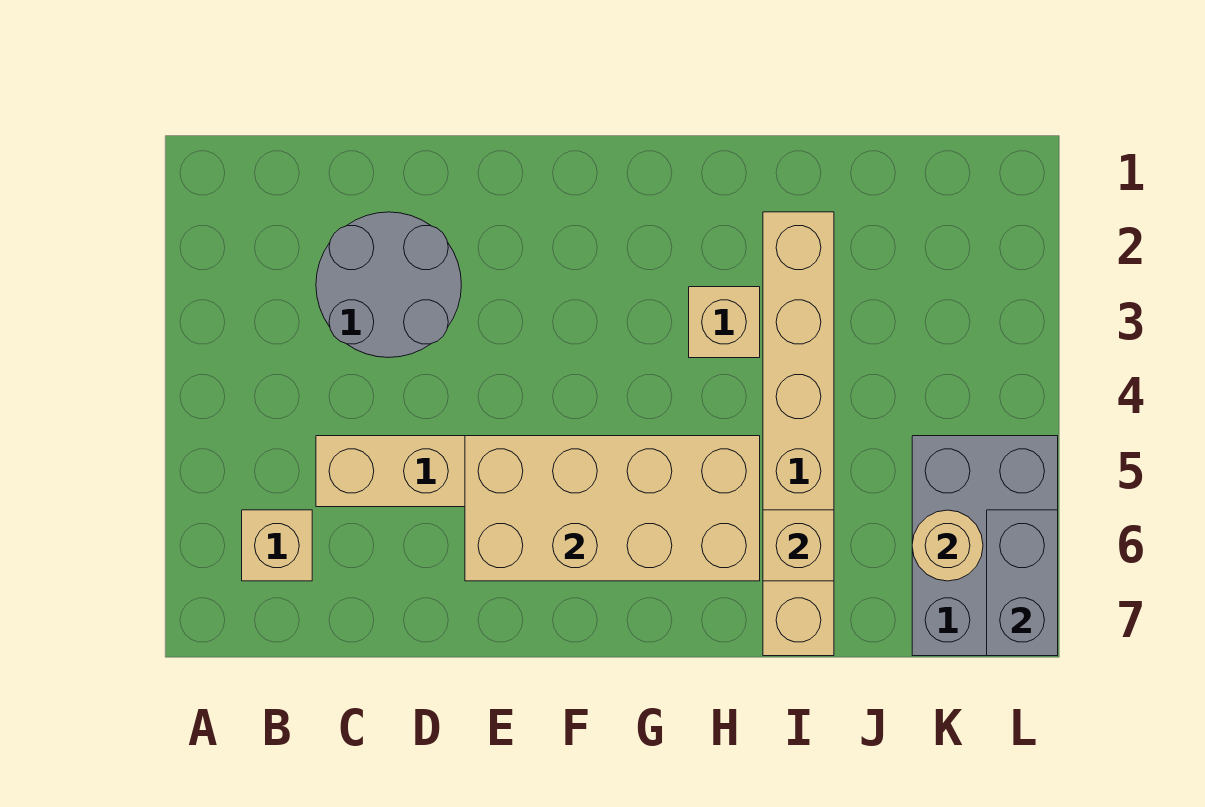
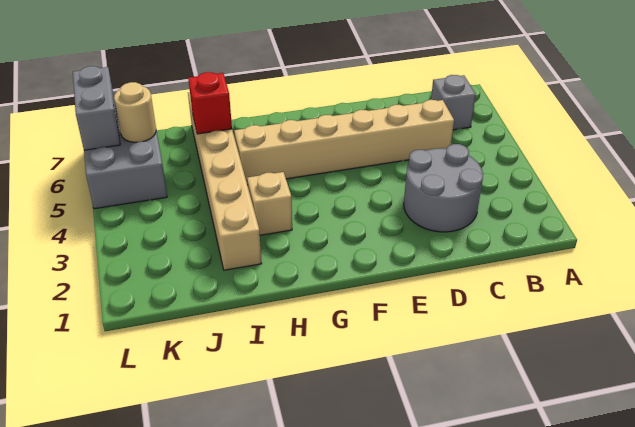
tan brick B6 level 1 -> grey brick B6 level 1
tan brick E5:H6 level 2 -> none
tan brick I6 level 2 -> red brick I6 level 2

